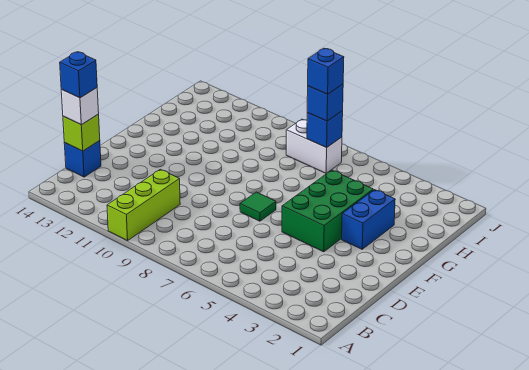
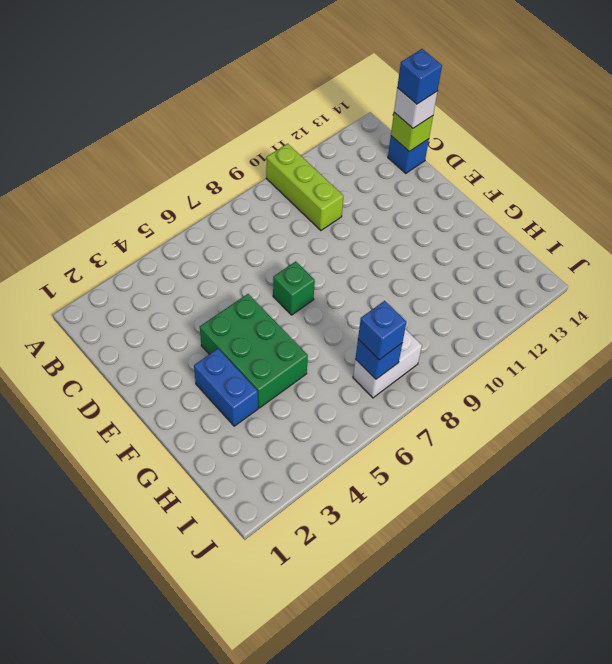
green tile E7 level 1 -> green brick E7 level 1
blue brick I7 level 4 -> none

